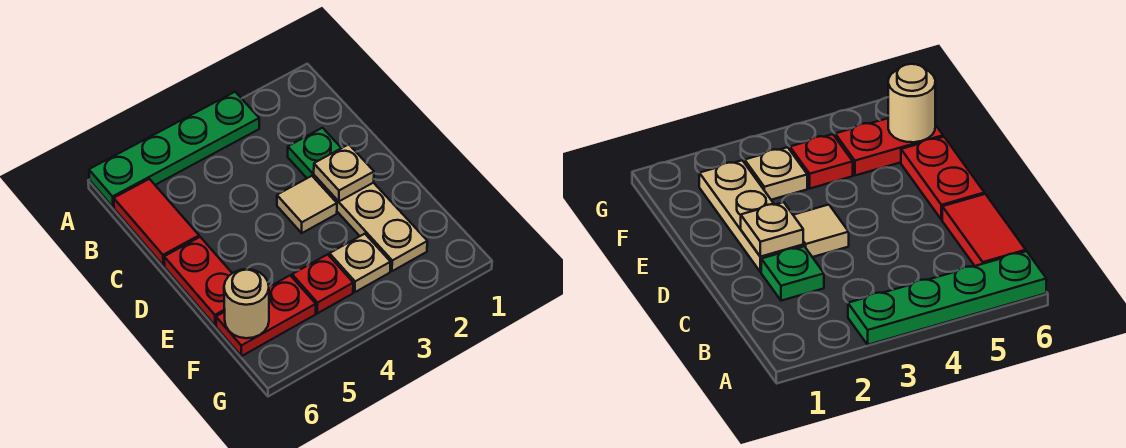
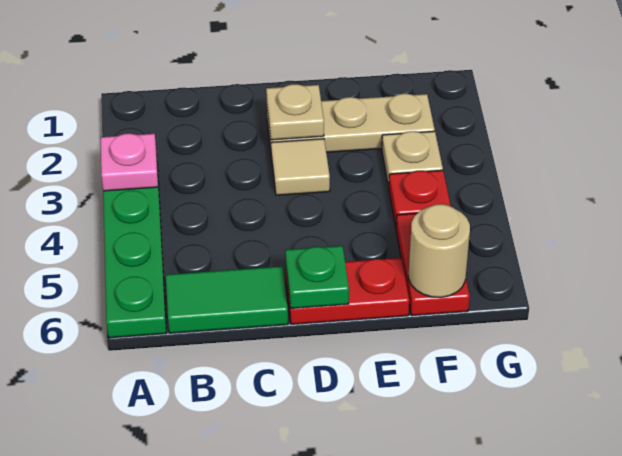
none -> pink plate A3 level 2
red tile B6:C6 level 1 -> green tile B6:C6 level 1
green plate C2 level 1 -> green plate D6 level 2

